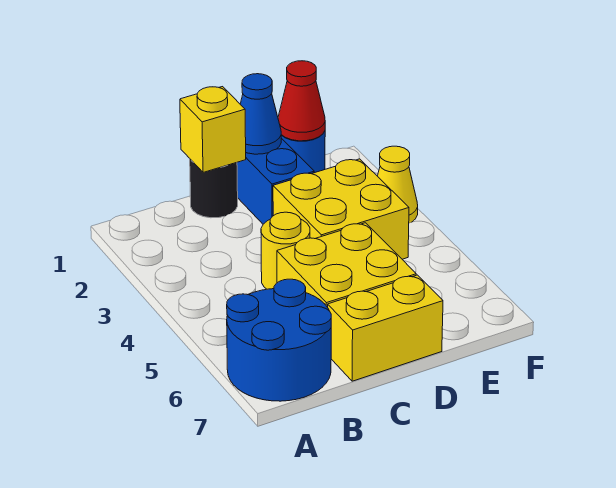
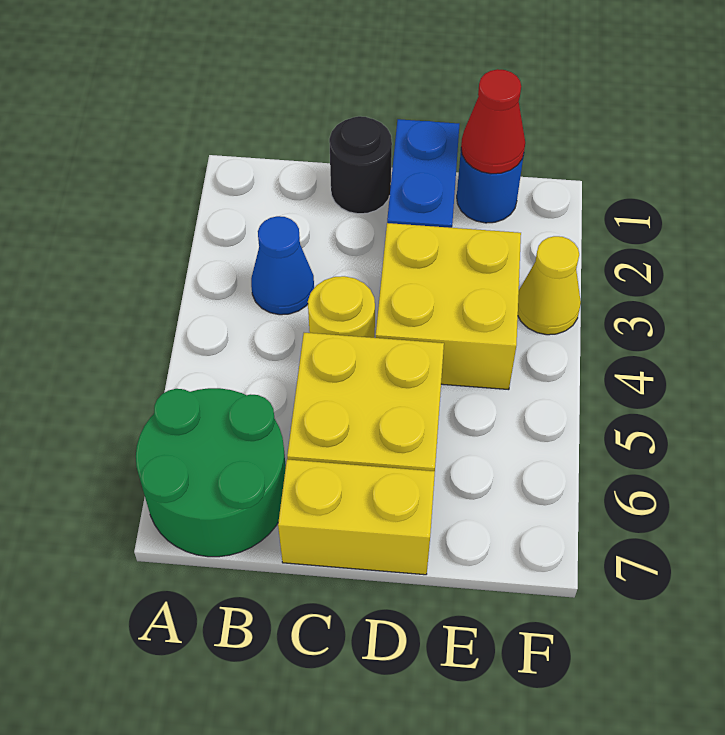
blue round brick A6:B7 level 1 -> green round brick A6:B7 level 1
yellow brick C1 level 2 -> none
blue cone D1 level 2 -> blue cone B3 level 1

